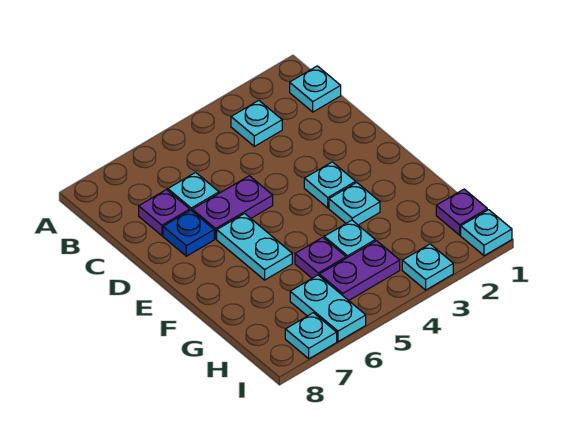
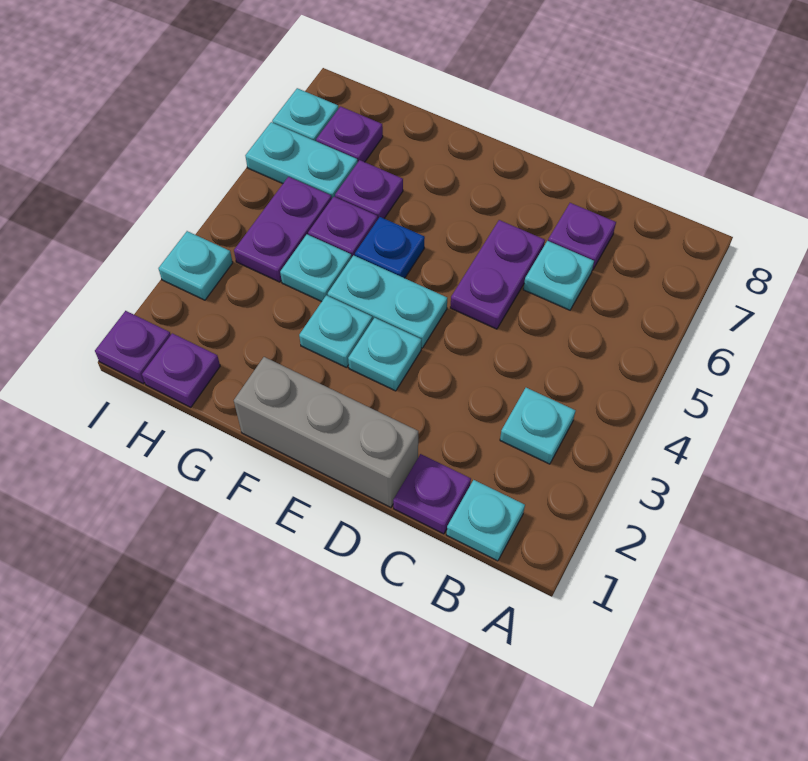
none -> purple plate C1 level 1
none -> grey brick D1:F1 level 1
blue plate D7 level 1 -> blue plate F5 level 1
cyan plate E6:F6 level 1 -> cyan plate E4:F4 level 1
none -> purple plate G6 level 1
none -> purple plate H7 level 1
cyan plate I1 level 1 -> purple plate I1 level 1

